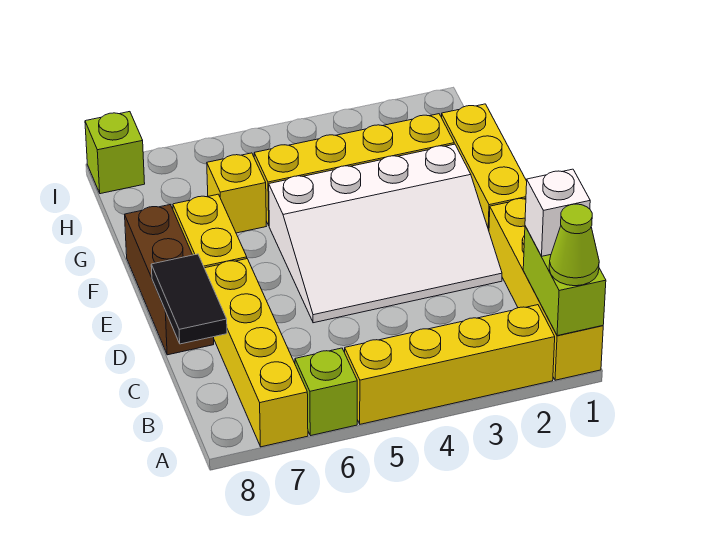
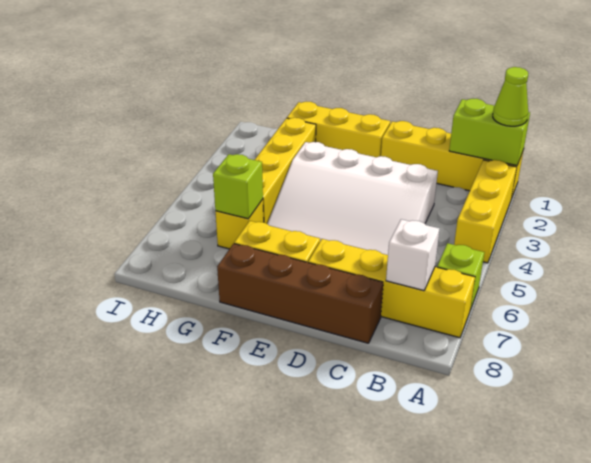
yellow brick A2:A5 level 1 -> yellow brick A2:A4 level 1
white brick B1 level 3 -> white brick B7 level 2
black tile C8:D8 level 2 -> none
white slope D2:F5 level 1 top F -> white slope C3:F5 level 1 top 3
brown brick D8:F8 level 1 -> brown brick C8:F8 level 1
lime brick I8 level 1 -> lime brick G6 level 2

